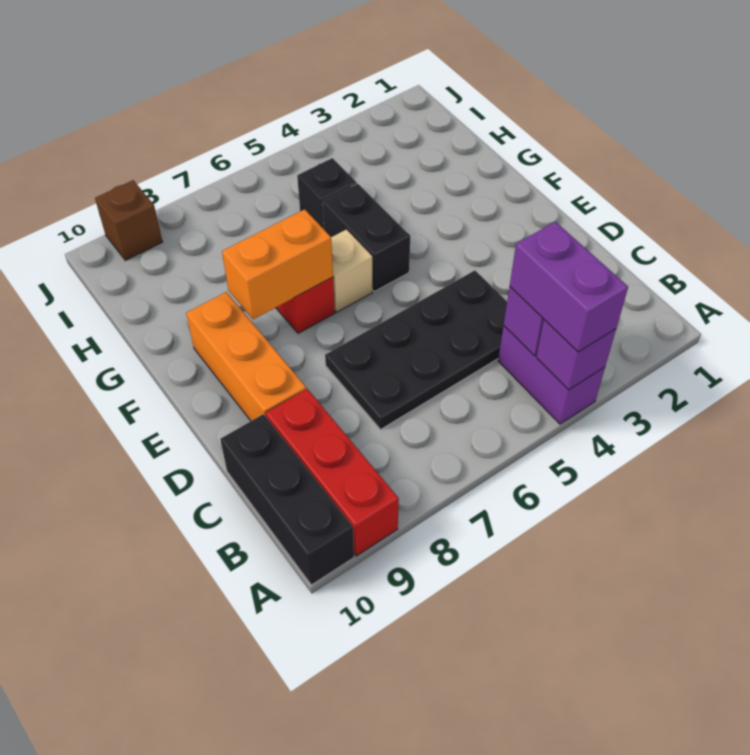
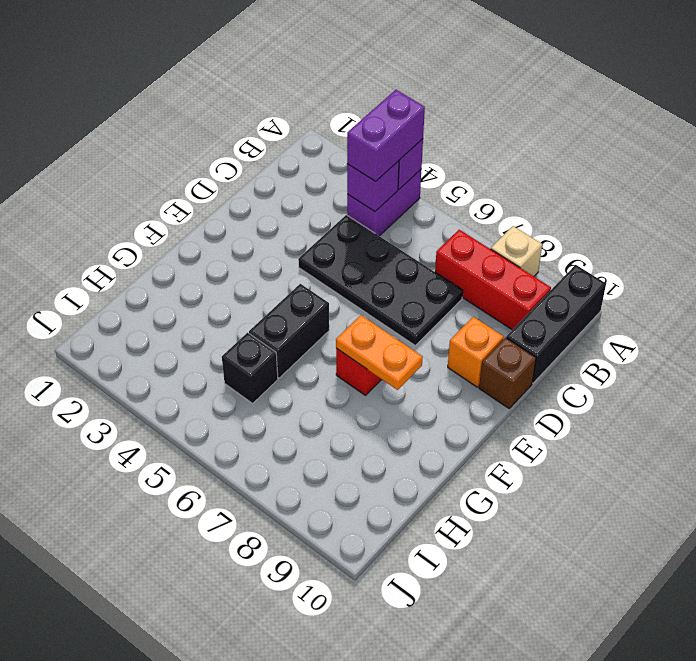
red brick A9:C9 level 1 -> red brick B7:B9 level 1
orange brick D9:F9 level 1 -> orange brick D9 level 1
tan brick F6 level 1 -> tan brick A8 level 1
orange brick F7:F8 level 2 -> orange plate F7:F8 level 2
brown brick J9 level 1 -> brown brick D10 level 1

